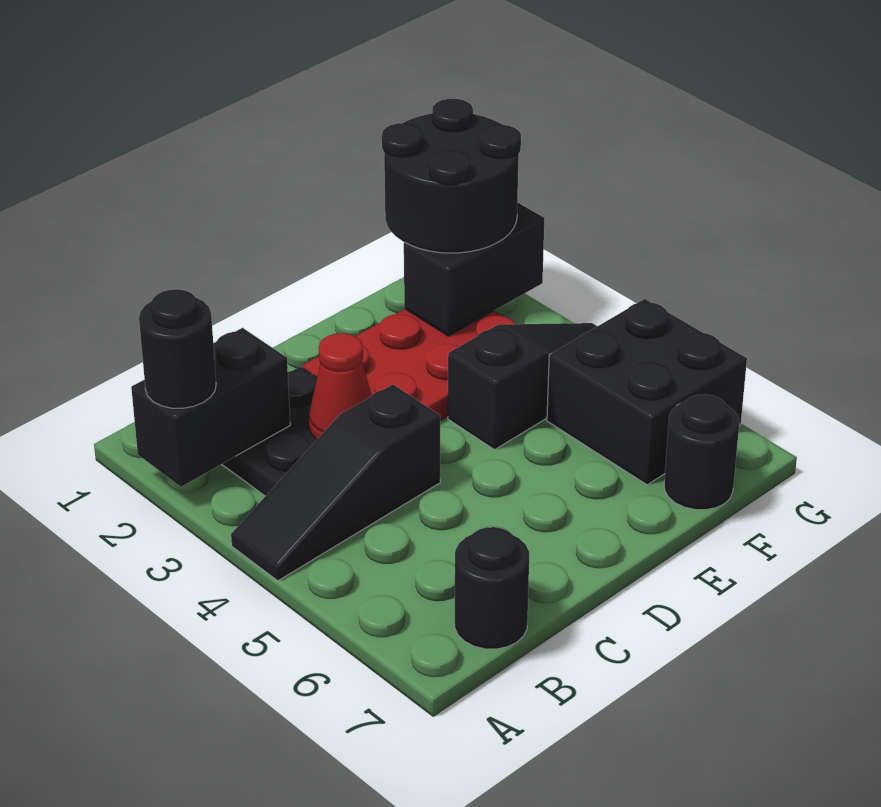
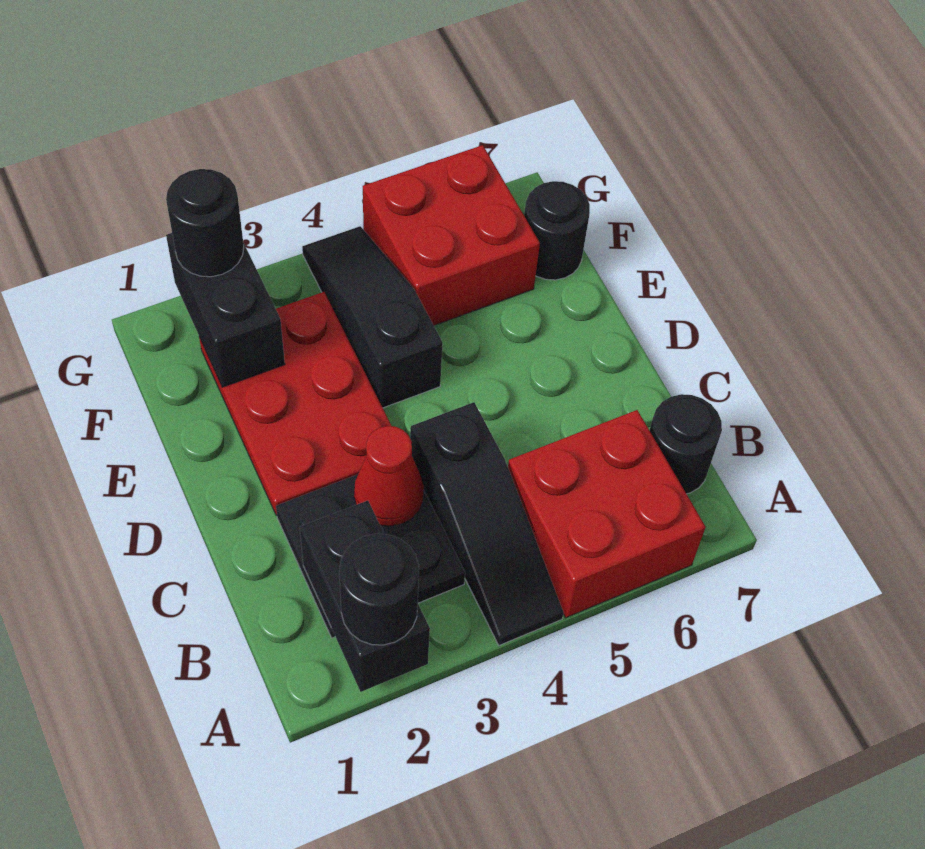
none -> red brick A5:B6 level 1
black round brick F1:G2 level 3 -> black round brick G2 level 3
black brick F5:G6 level 1 -> red brick F5:G6 level 1

